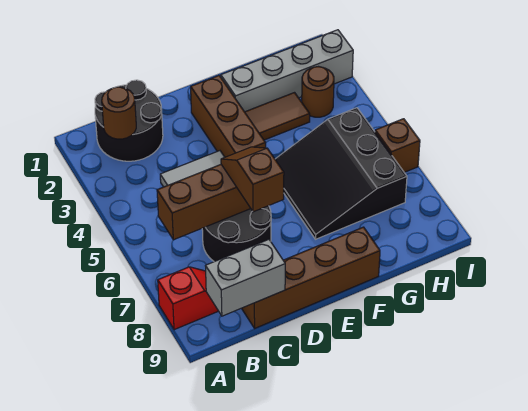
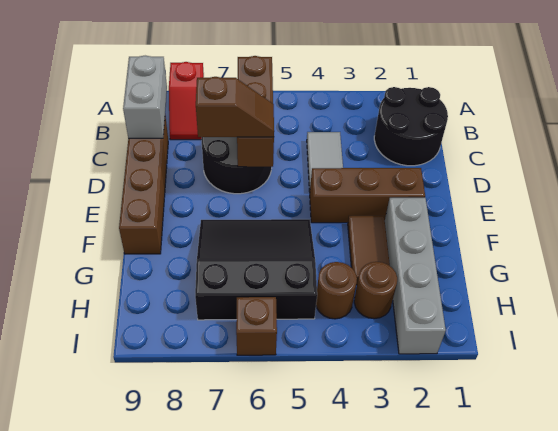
brown round brick B2 level 2 -> brown round brick H4 level 1

